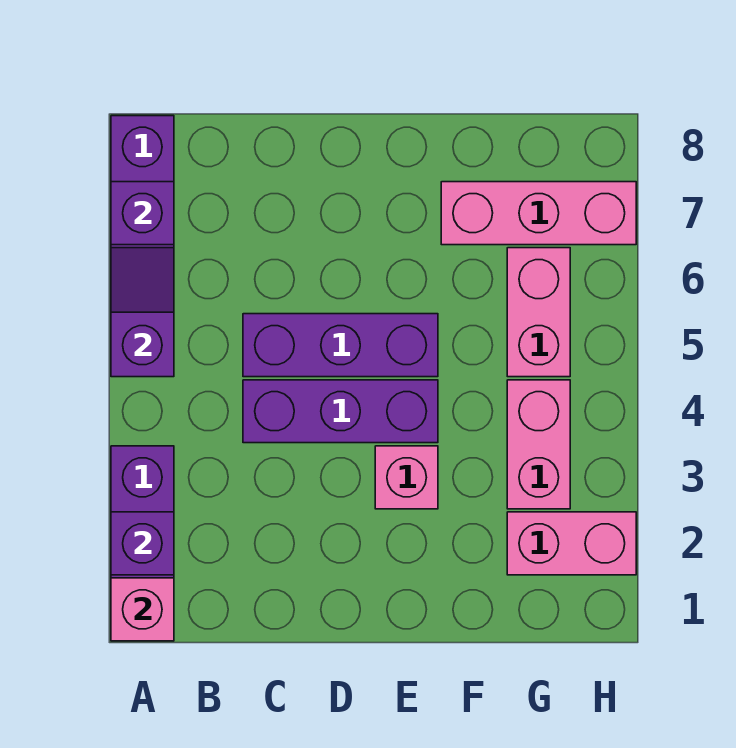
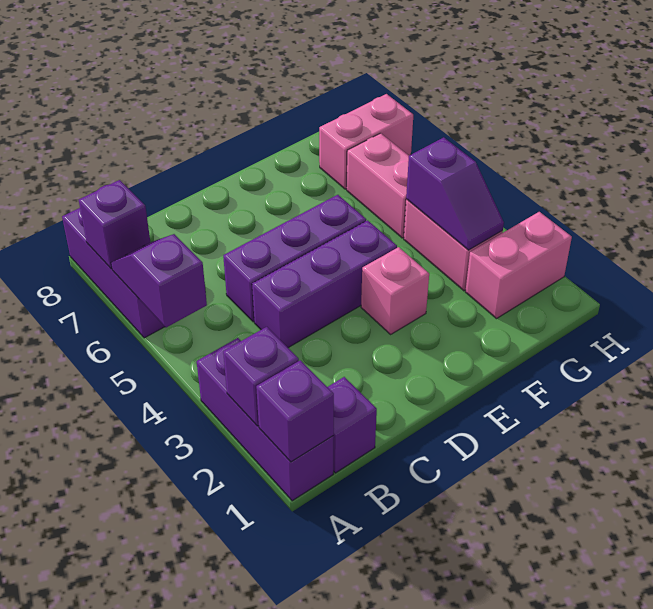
pink brick A1 level 2 -> purple brick A1 level 2
none -> purple brick B1 level 1
pink brick F7:H7 level 1 -> pink brick G7:H7 level 1
none -> purple slope G3:G4 level 2 top 4

